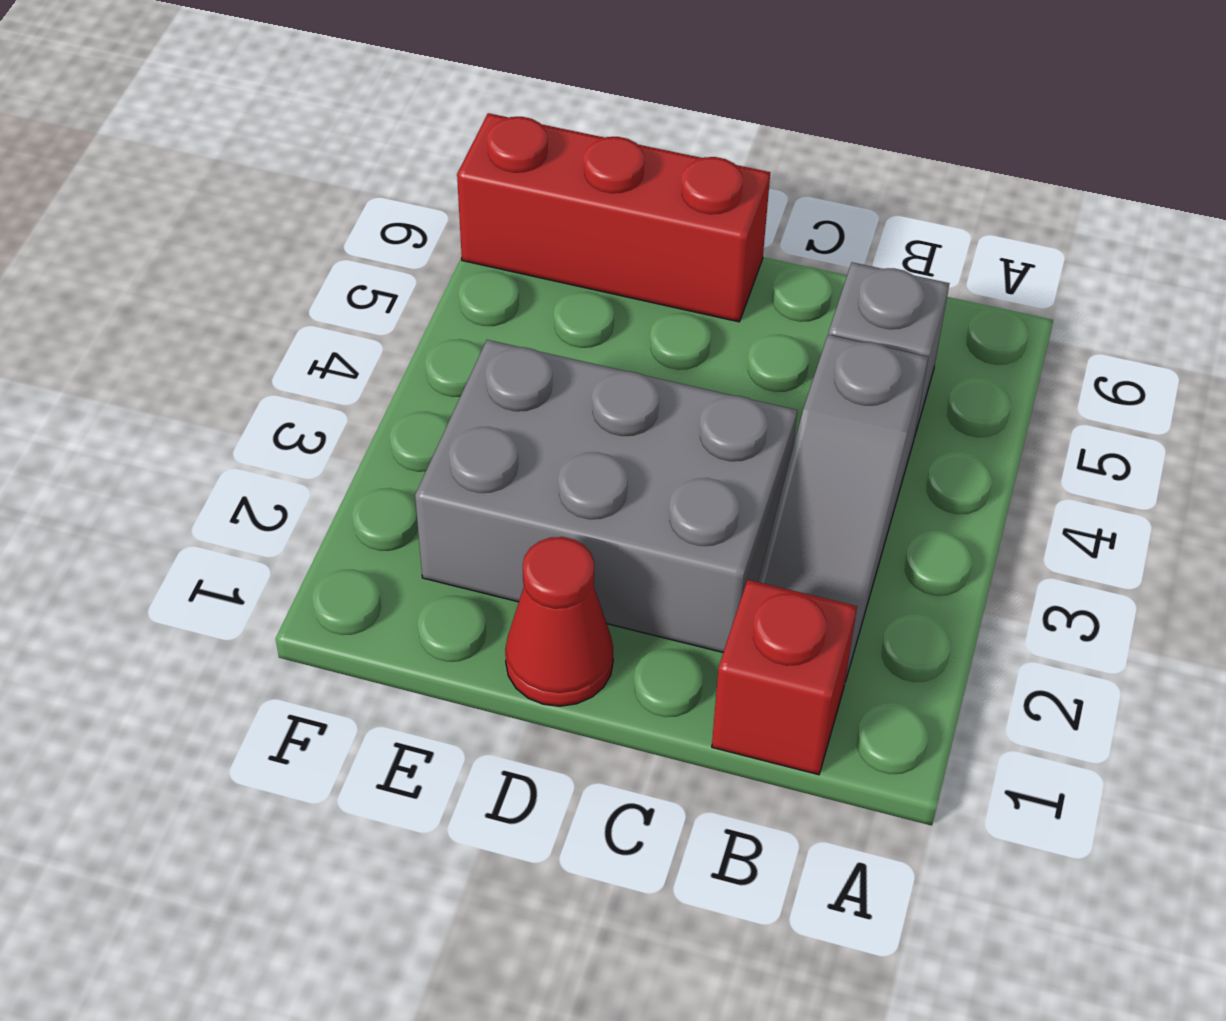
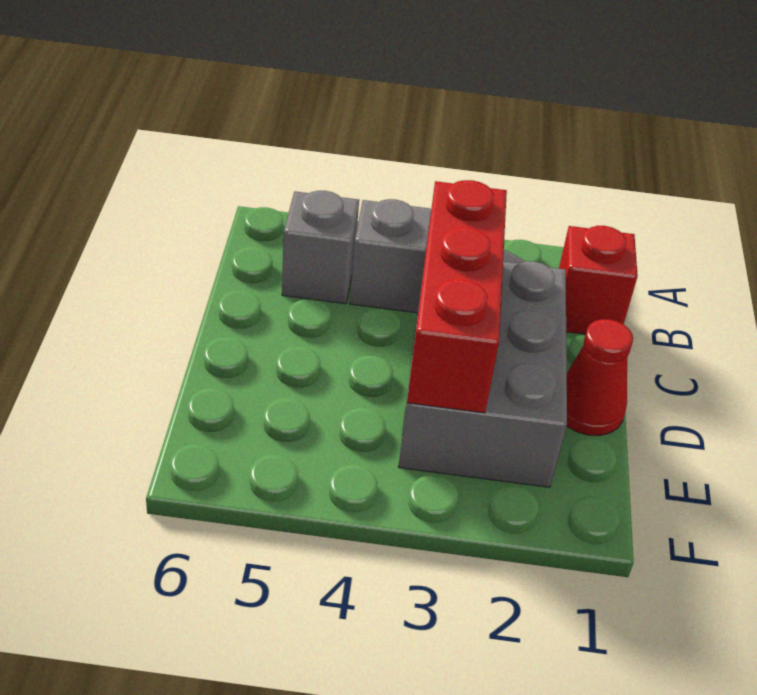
red brick D6:F6 level 1 -> red brick C3:E3 level 2

